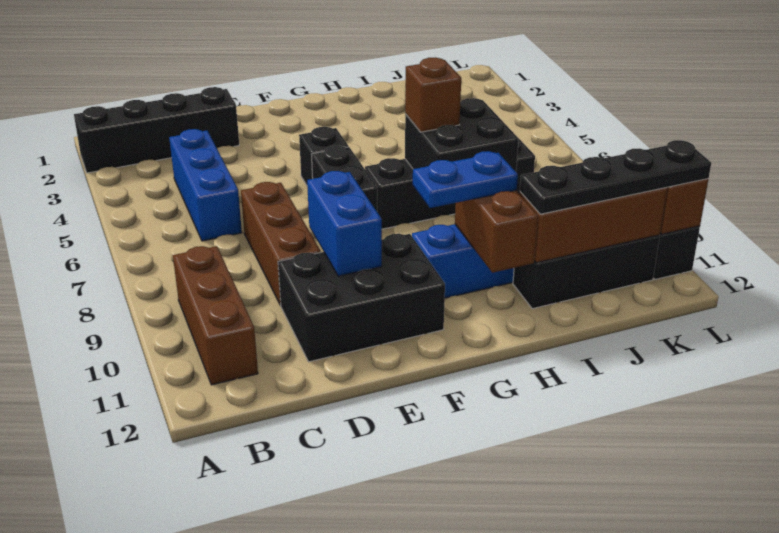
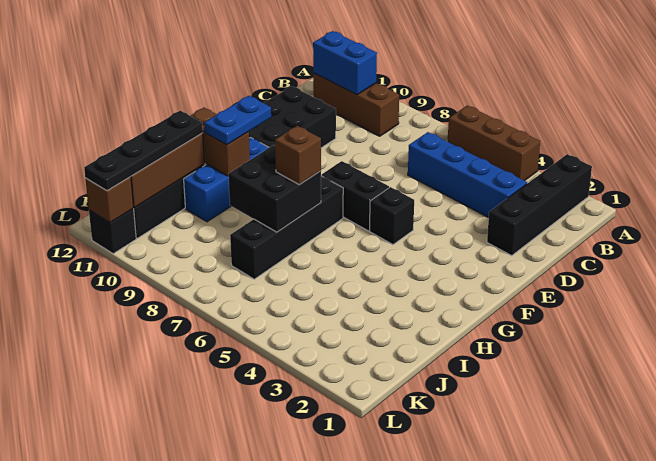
blue brick C4:C6 level 1 -> blue brick C3:C6 level 1
brown brick D7:D9 level 1 -> brown brick A4:A6 level 1
blue brick E9:E10 level 2 -> blue brick B10:B11 level 2

